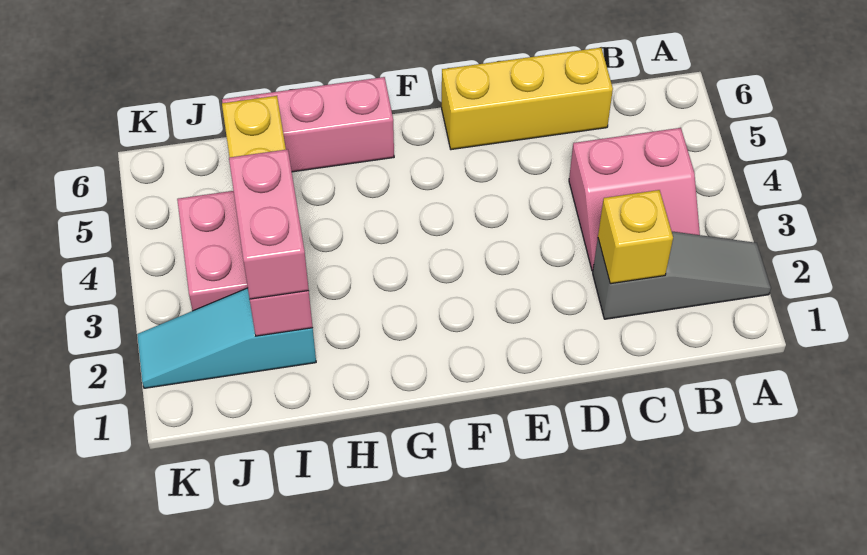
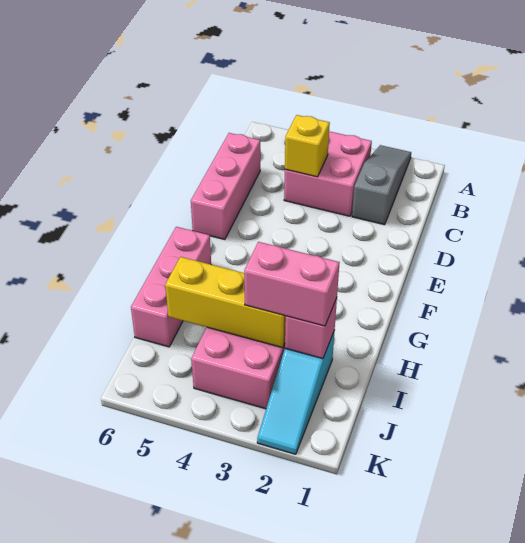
pink slope B3:C4 level 1 top 4 -> pink brick B3:C4 level 1
yellow brick C2 level 2 -> yellow brick C4 level 2
yellow brick C6:E6 level 1 -> pink brick C6:E6 level 1

